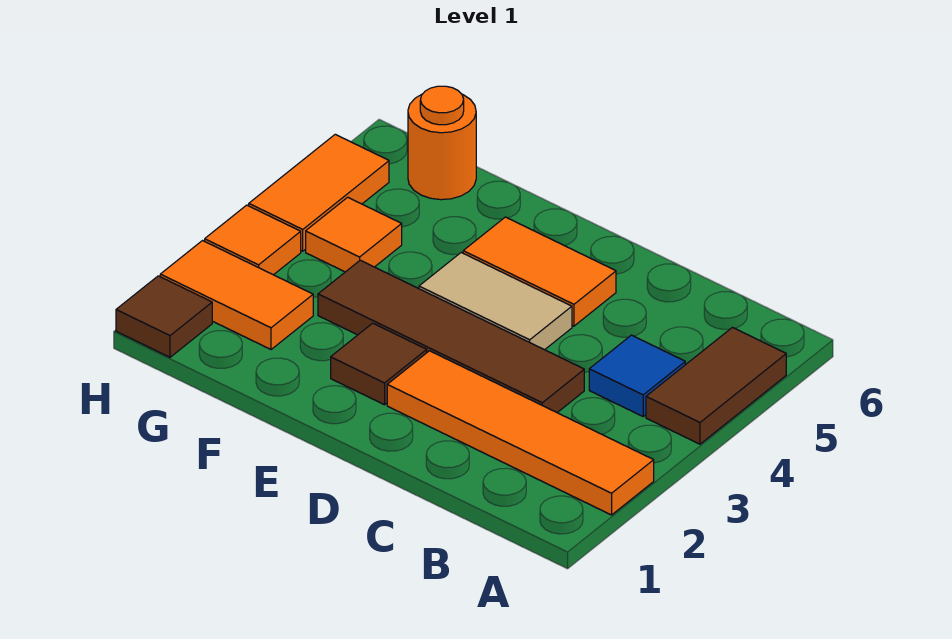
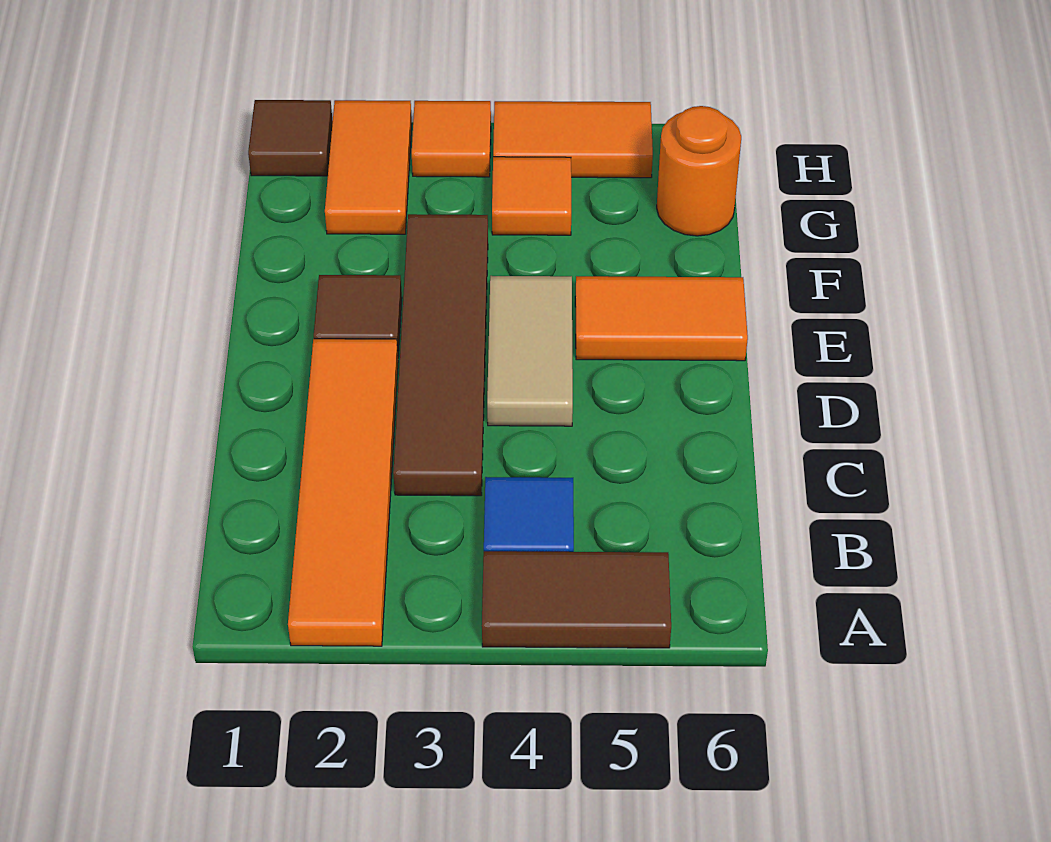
orange tile D5:E5 level 1 -> orange tile E5:E6 level 1

